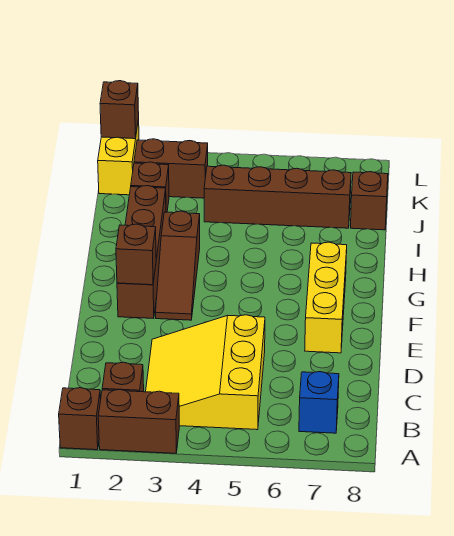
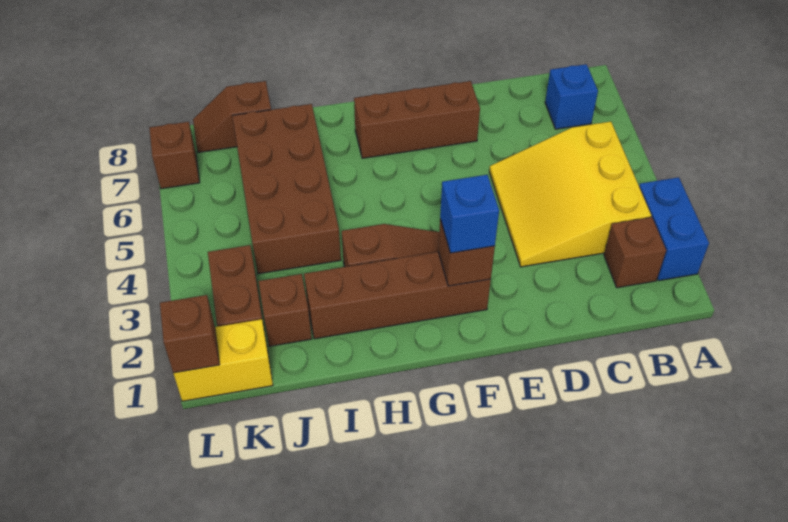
brown brick A1 level 1 -> brown brick L7 level 1
brown brick A2:A3 level 1 -> blue brick A2:A3 level 1
yellow slope B3:D5 level 1 top 5 -> yellow slope B3:D5 level 1 top B
yellow brick E7:G7 level 1 -> brown brick E7:G7 level 1
none -> blue brick F2 level 3
brown brick J4:J7 level 1 -> brown brick I4:J7 level 1

